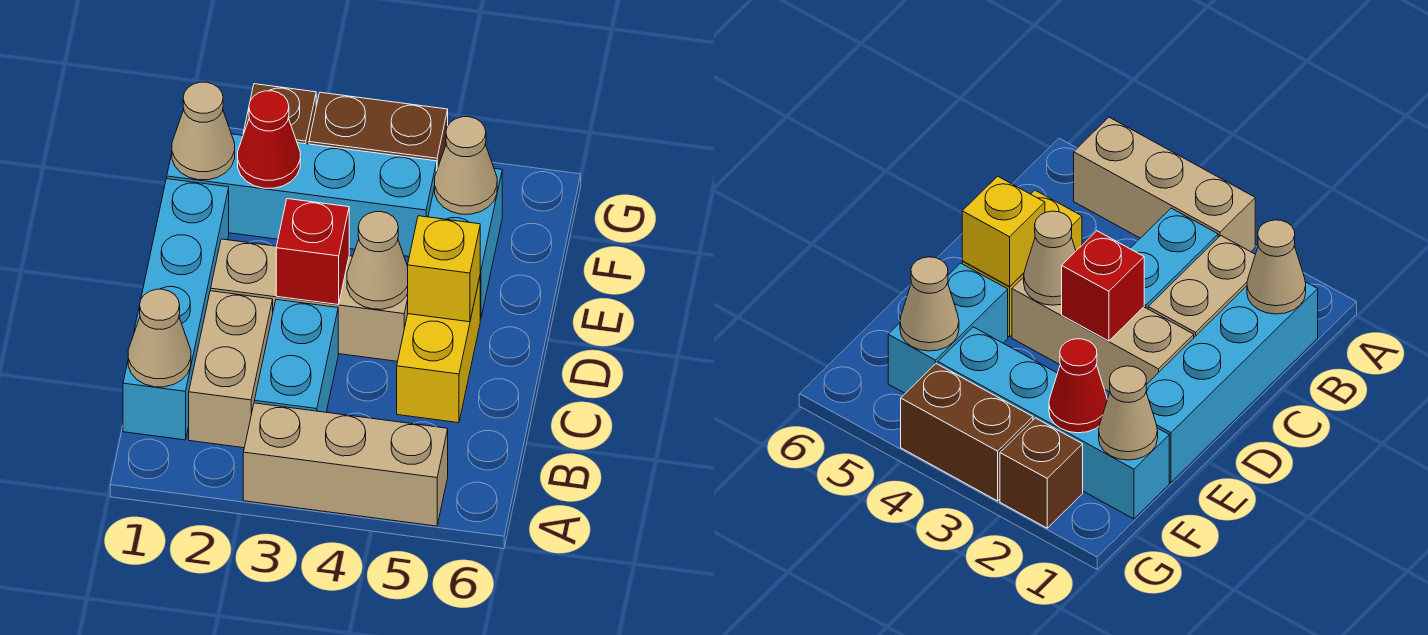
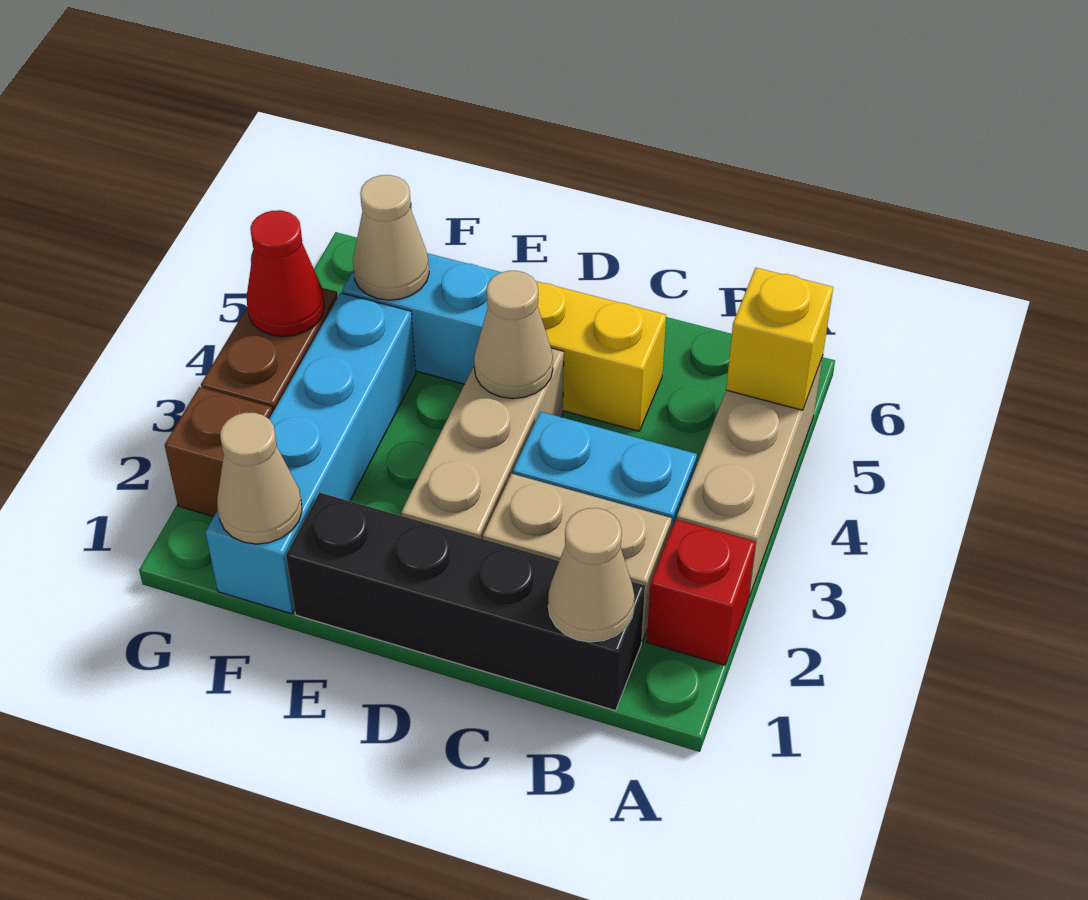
cyan brick B1:E1 level 1 -> black brick B1:E1 level 1
red brick D3 level 2 -> red brick A2 level 1
yellow brick D5 level 2 -> yellow brick A5 level 2
red cone F2 level 2 -> red cone G4 level 2

